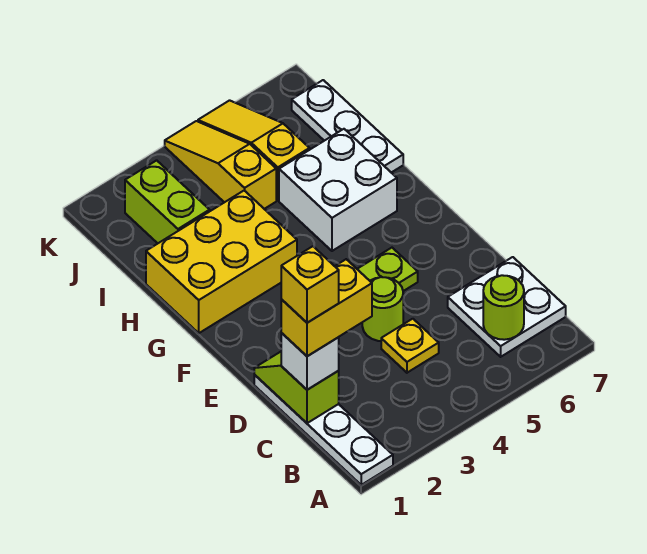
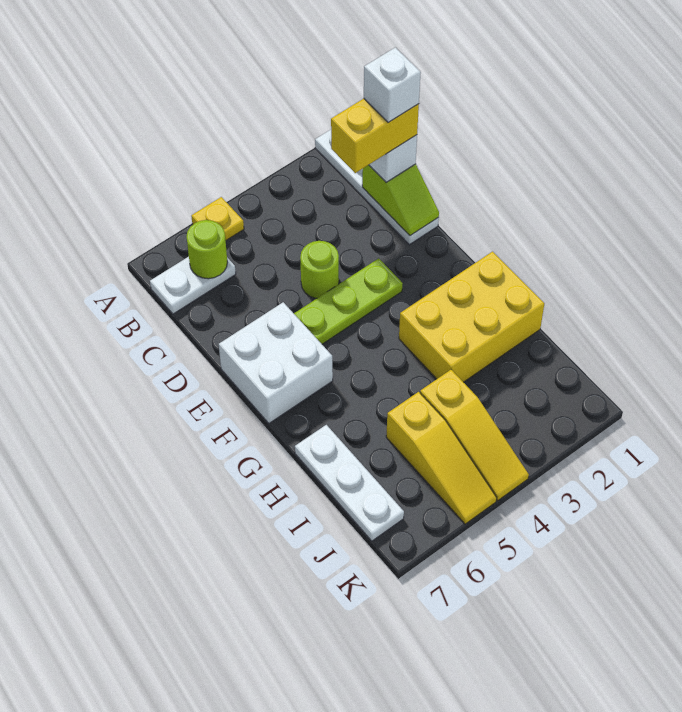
white plate B6:C7 level 1 -> white plate B6:B7 level 1
yellow brick C1 level 5 -> white brick C1 level 5
yellow plate C4 level 1 -> yellow plate A5 level 1
white brick G5:H6 level 1 -> white brick E6:F7 level 1
lime brick I2:J2 level 1 -> none

